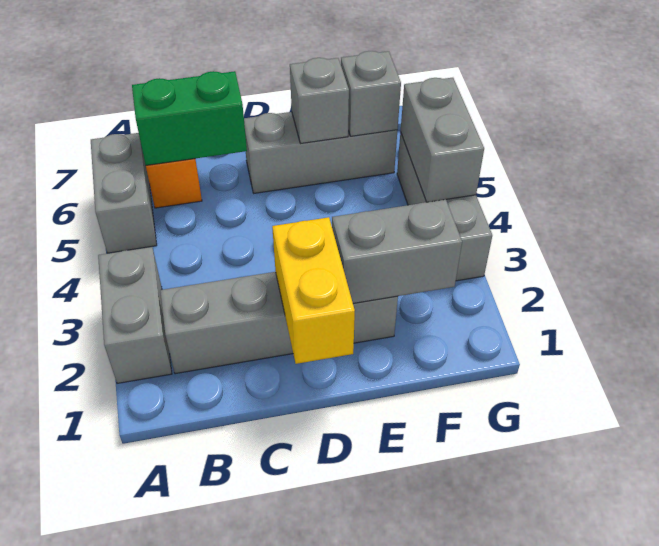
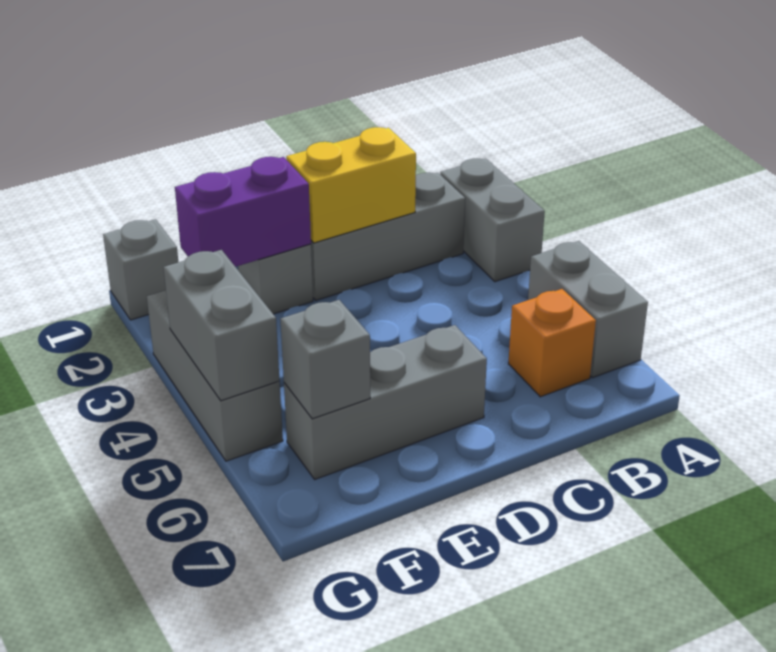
green brick B6:C6 level 2 -> none
yellow brick D1:D2 level 2 -> yellow brick C2:D2 level 2
grey brick E2:F2 level 2 -> purple brick E2:F2 level 2
grey brick E6 level 2 -> grey brick G1 level 1

